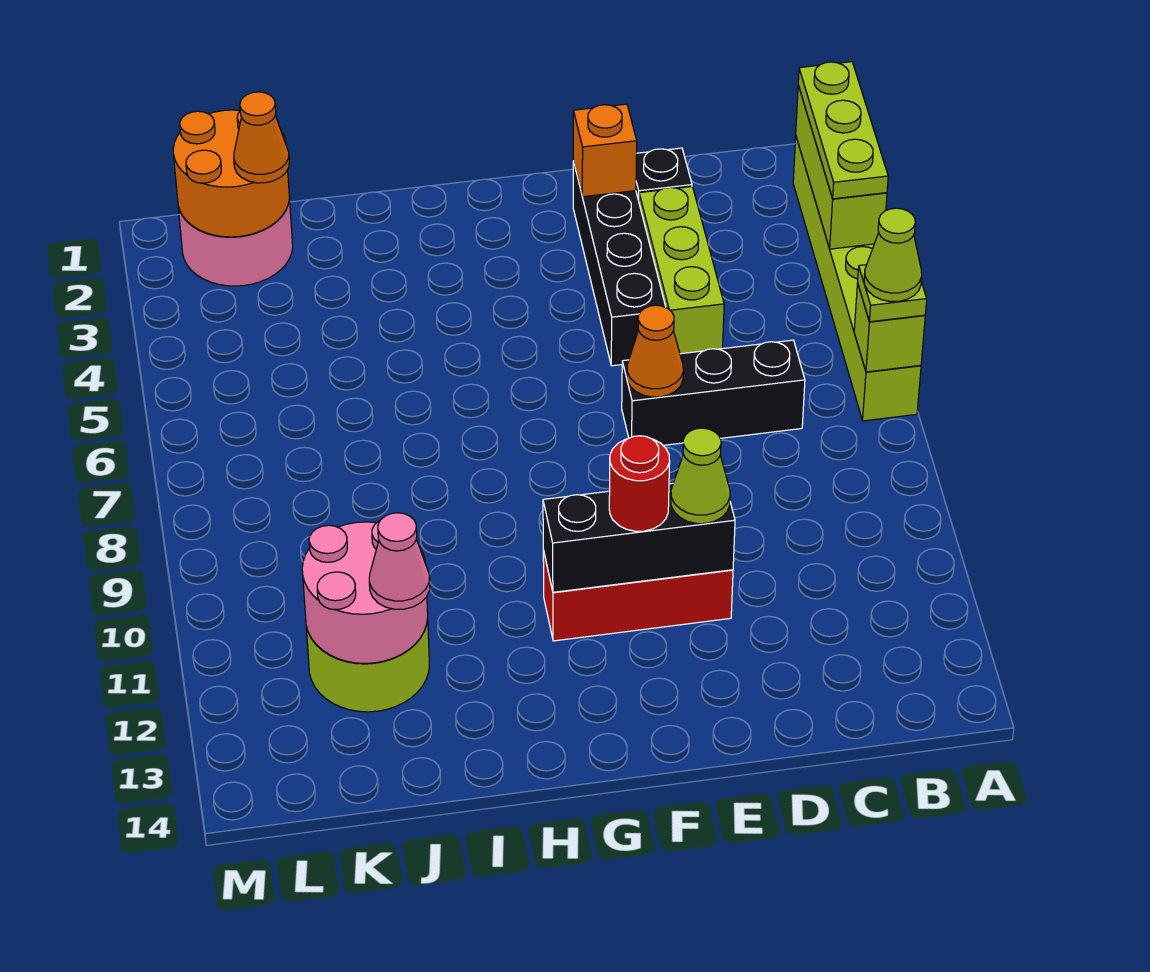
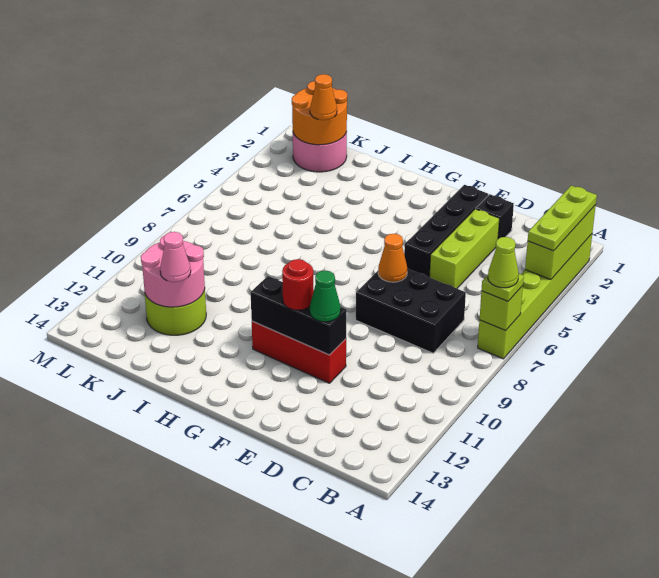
black brick C7:E7 level 1 -> black brick C7:E8 level 1
orange brick E2 level 2 -> none
lime cone E11 level 3 -> green cone E11 level 3

